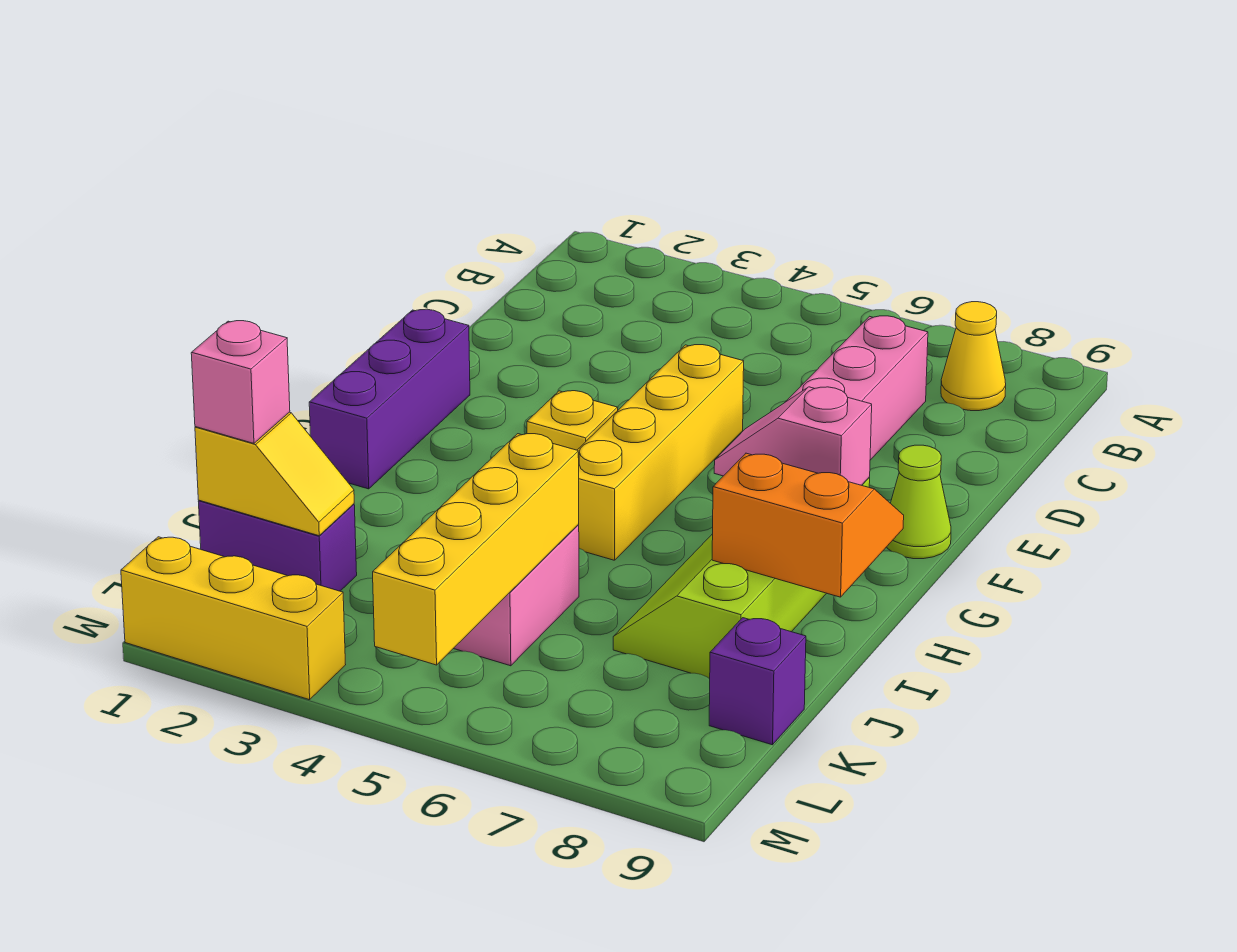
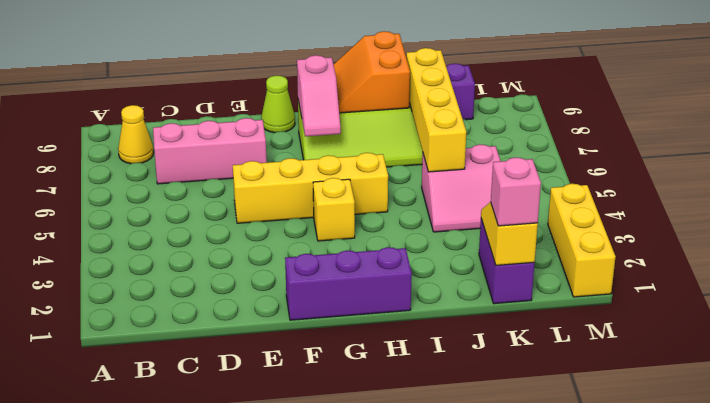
yellow brick J5:M5 level 2 -> yellow brick J5:J8 level 2

